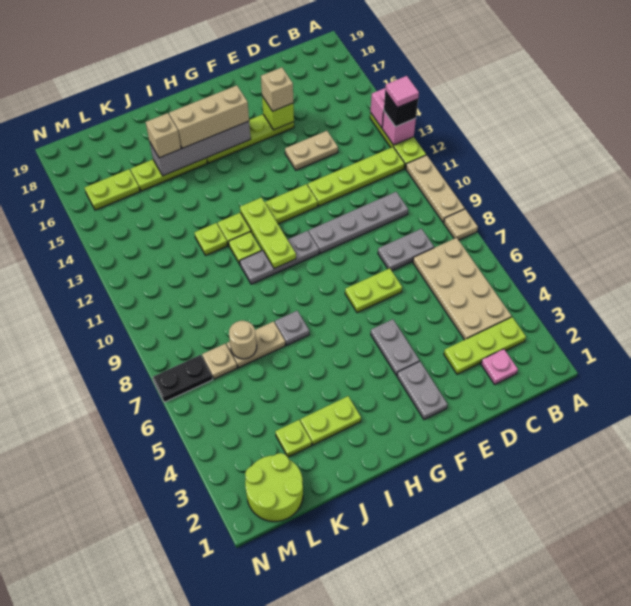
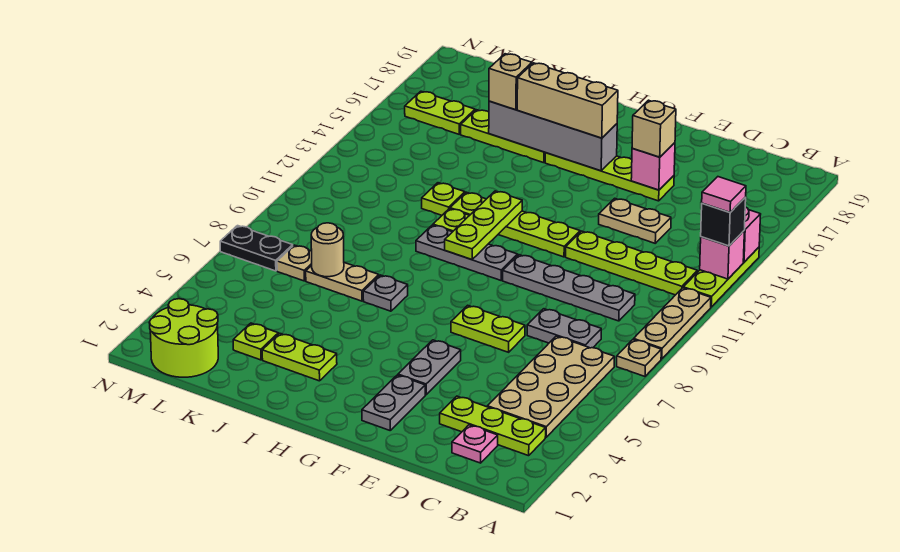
lime brick E16 level 2 -> pink brick E16 level 2

